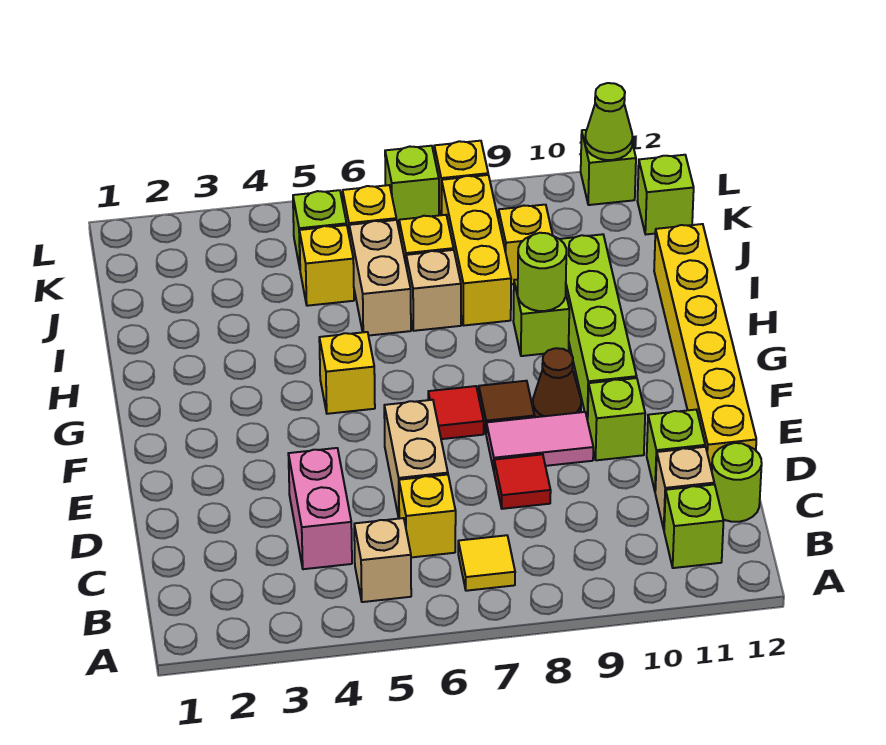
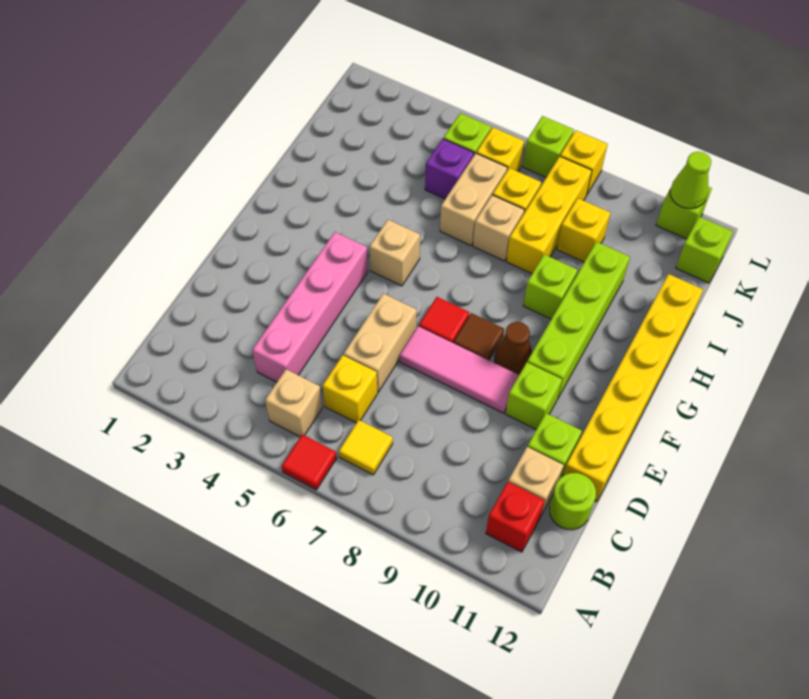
lime brick B11 level 1 -> red brick B11 level 1
pink brick C4:D4 level 1 -> pink brick C4:F4 level 1
red tile D8 level 1 -> red tile A6 level 1
pink tile E8:E9 level 1 -> pink tile E7:E9 level 1
yellow brick G5 level 1 -> tan brick G5 level 1
lime round brick H9 level 2 -> none
yellow brick J5 level 1 -> purple brick J5 level 1

